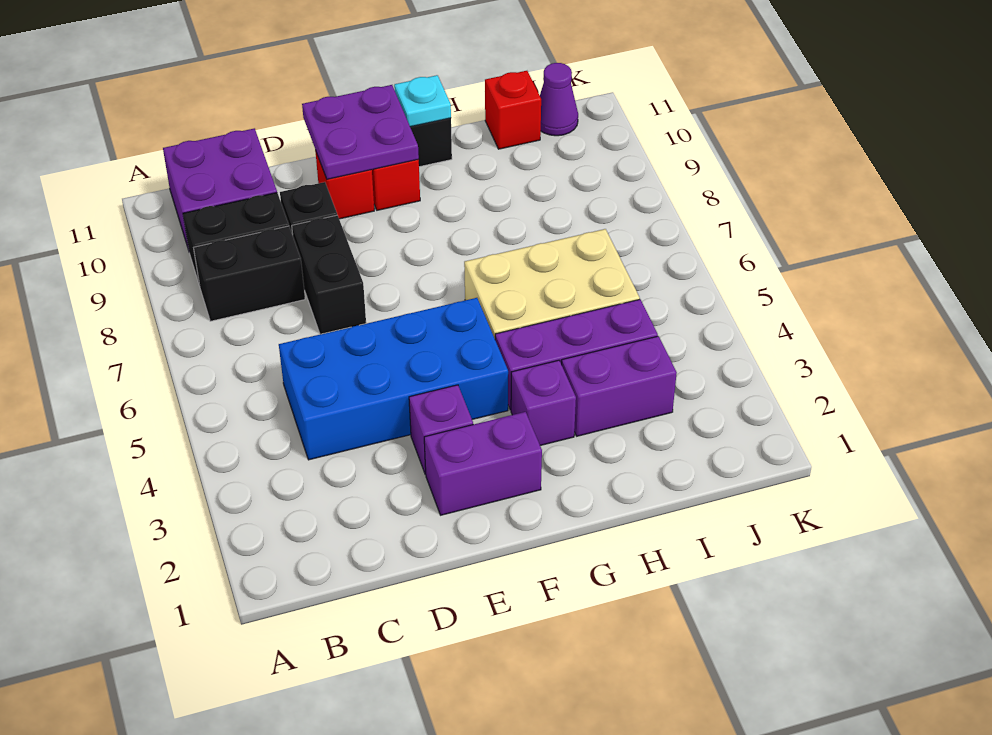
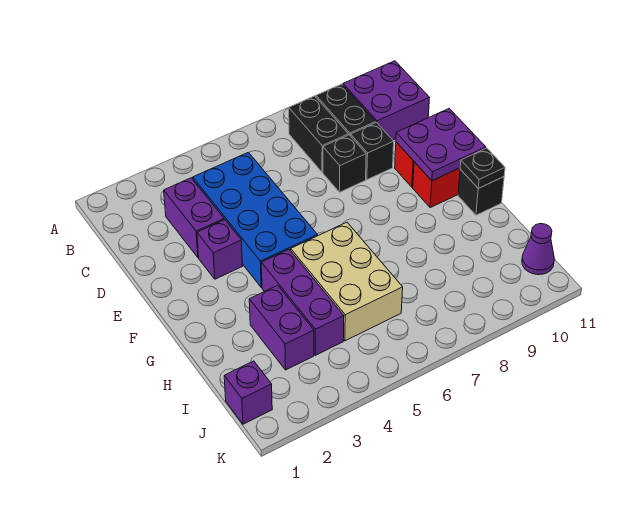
black brick D7:D8 level 1 -> black brick D8 level 1
purple brick E2:F2 level 1 -> purple brick C3:D3 level 1
purple brick G3 level 1 -> purple brick J1 level 1
cyan plate G11 level 2 -> black plate G11 level 2
red brick I11 level 1 -> none

